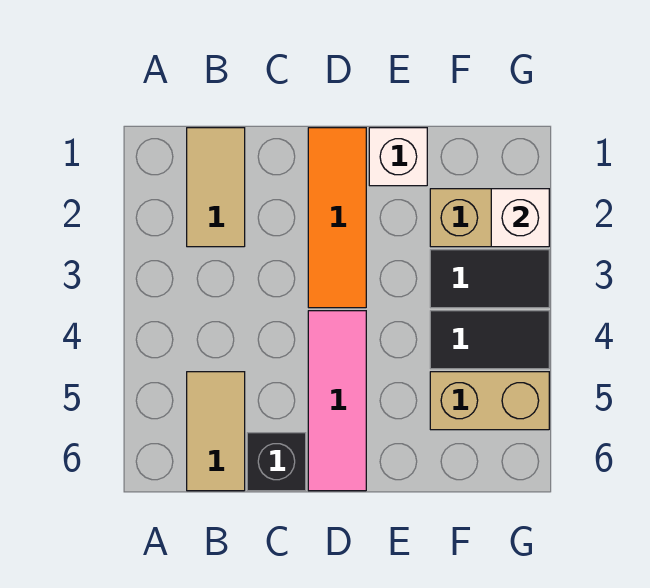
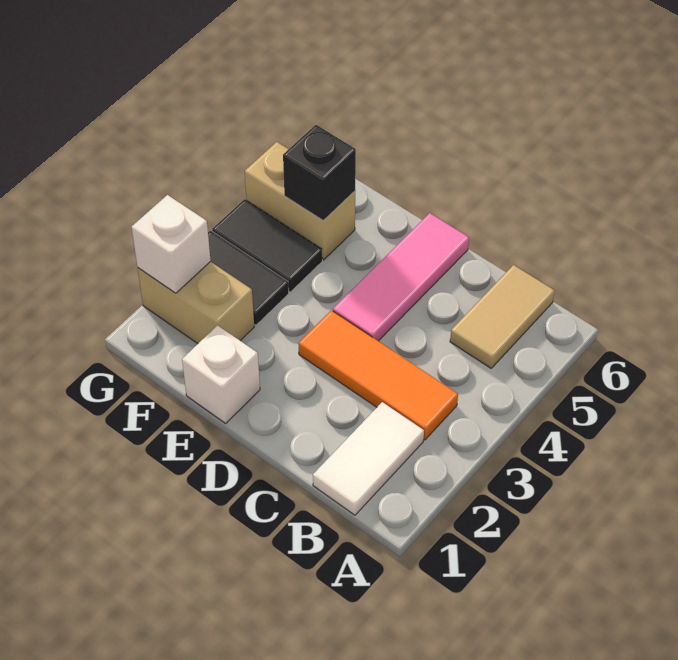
tan tile B1:B2 level 1 -> white tile B1:B2 level 1
black brick C6 level 1 -> black brick F5 level 2
orange tile D1:D3 level 1 -> orange tile B3:D3 level 1

